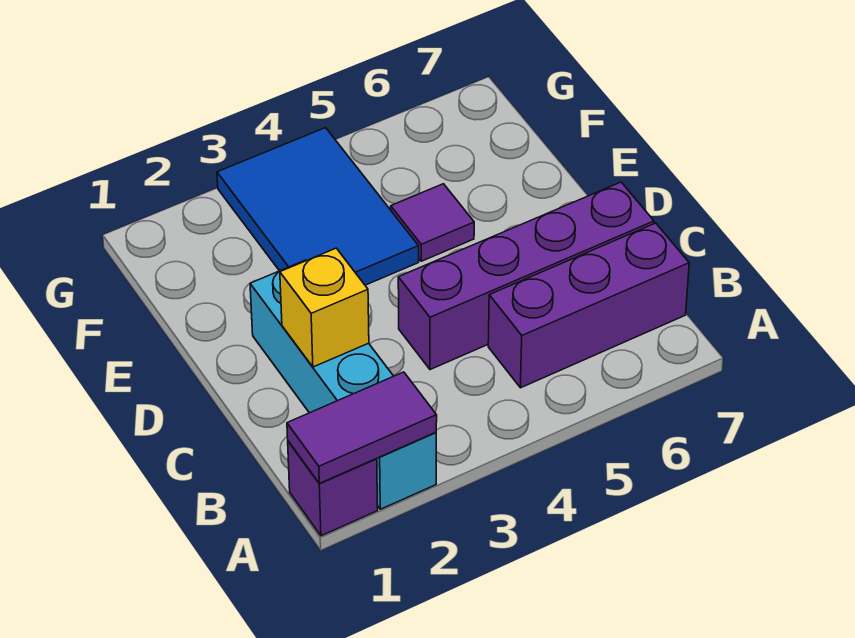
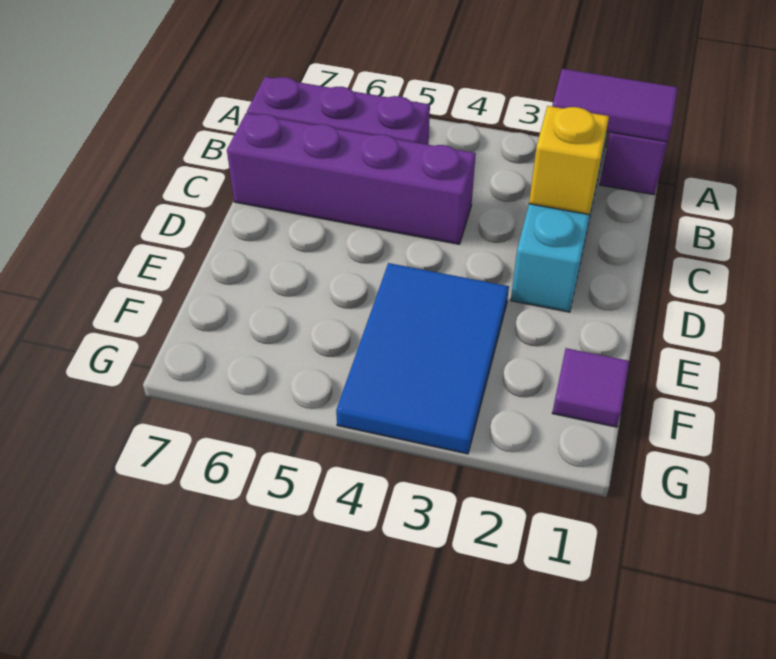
purple tile E5 level 1 -> purple tile F1 level 1

